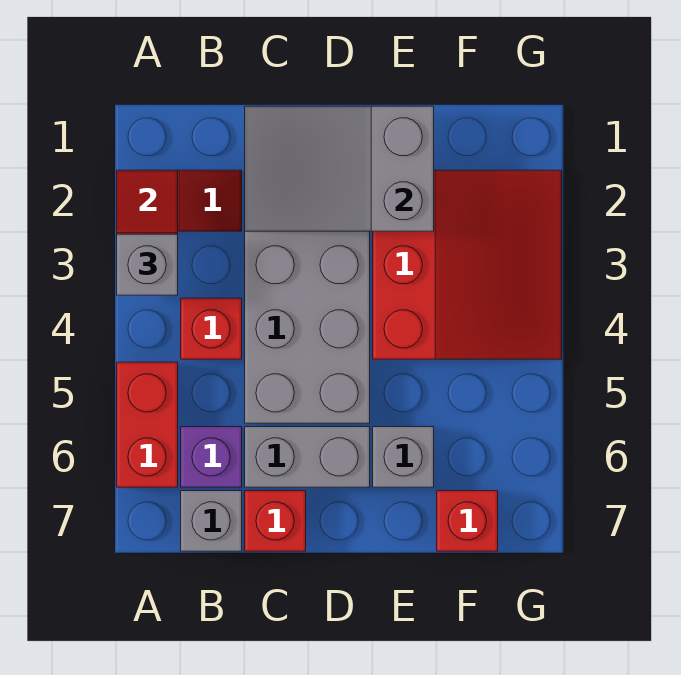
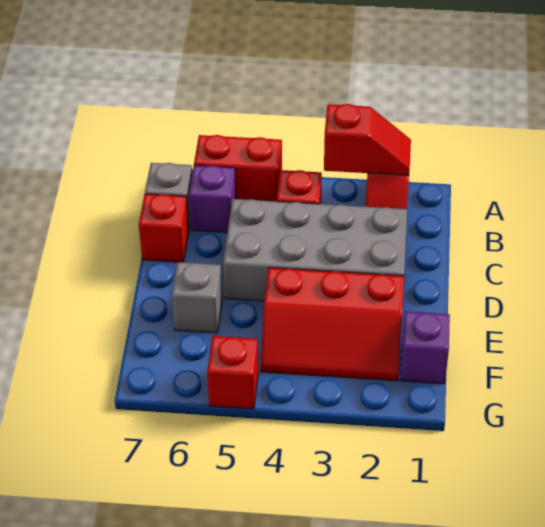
grey brick A3 level 3 -> none
grey slope C1:E2 level 2 top E -> none
grey brick C6:D6 level 1 -> none
red slope E2:G4 level 1 top E -> red slope E2:F4 level 1 top E
none -> purple brick F1 level 1
red brick F7 level 1 -> red brick G5 level 1

